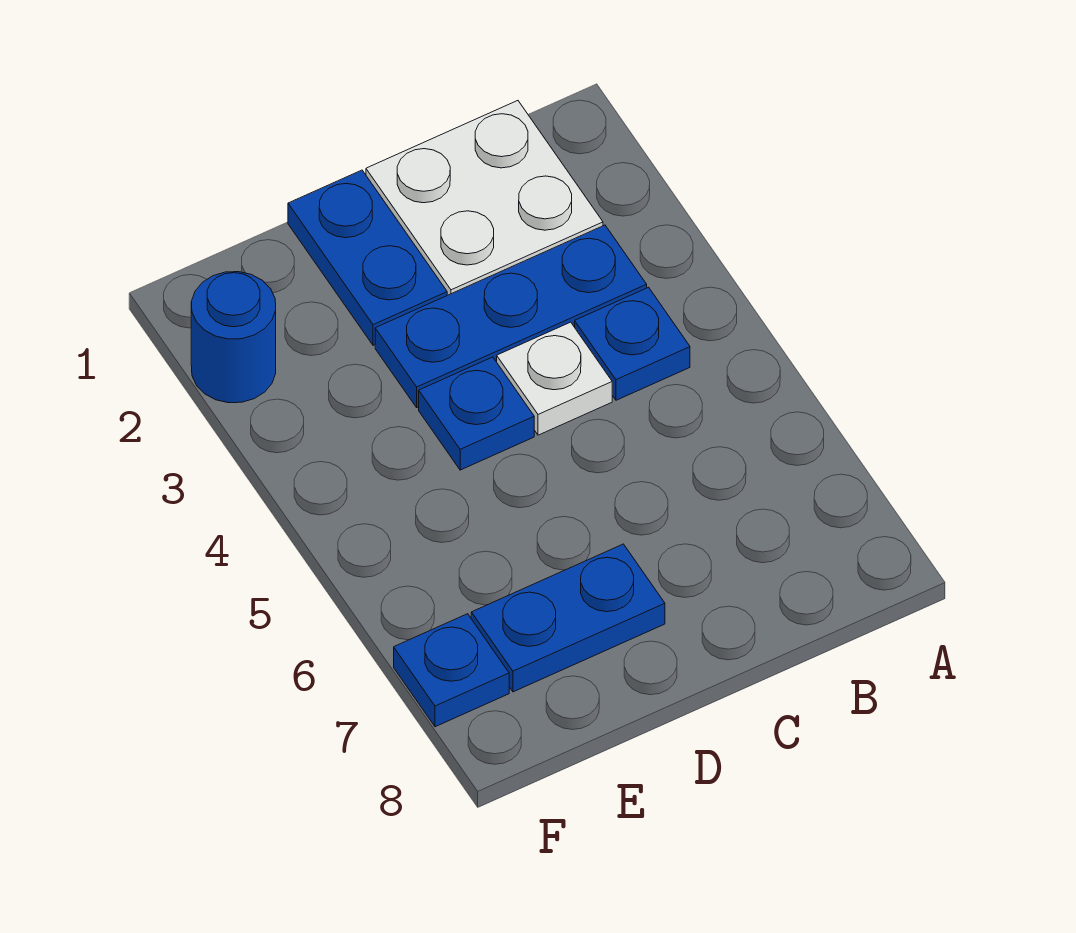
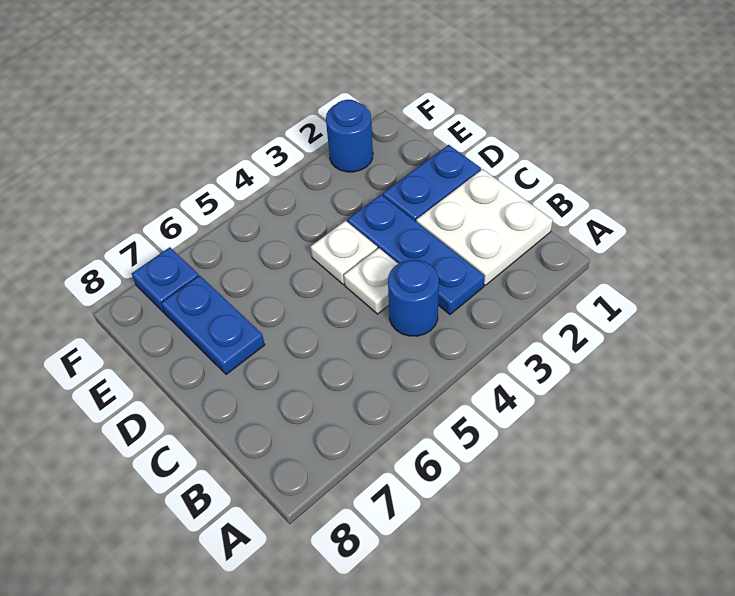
blue plate B4 level 1 -> blue round brick B4 level 1
blue plate D4 level 1 -> white plate D4 level 1

